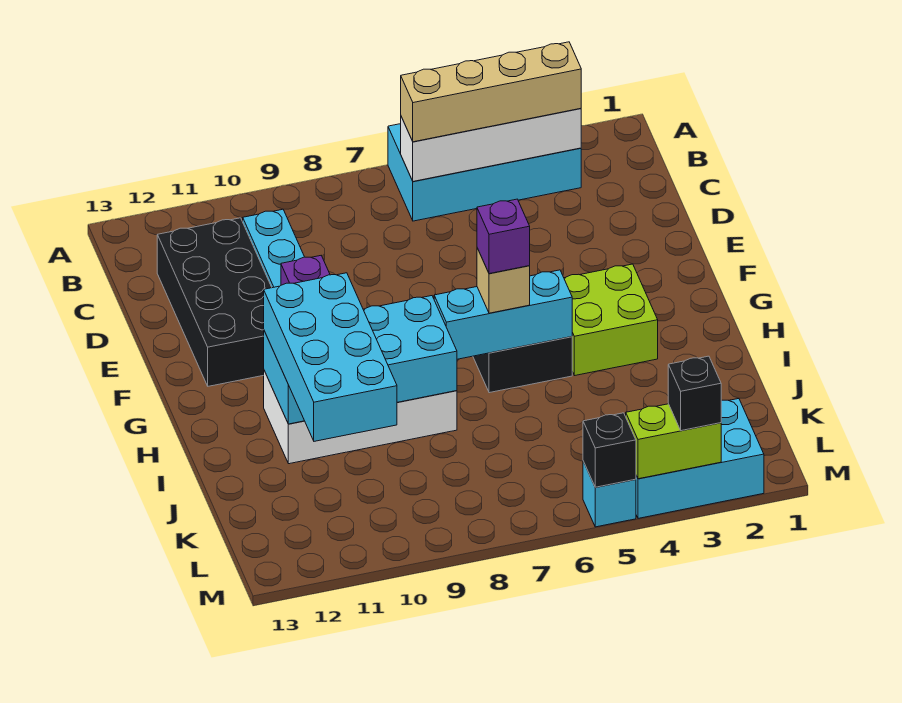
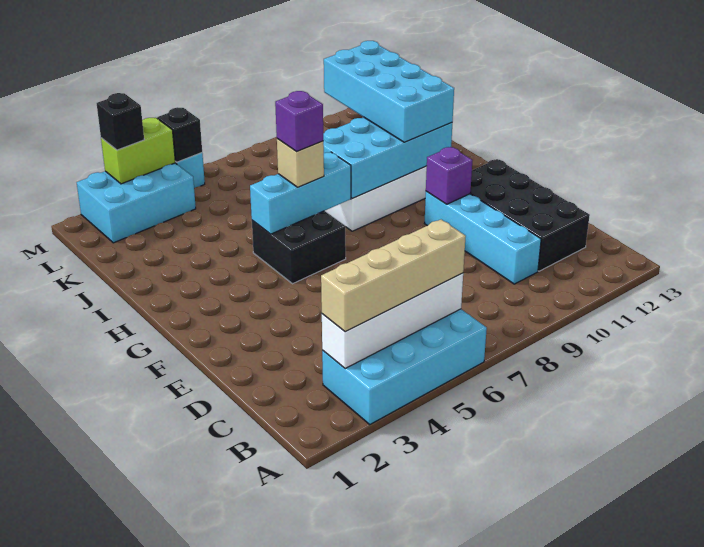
lime brick G3:H4 level 1 -> none

